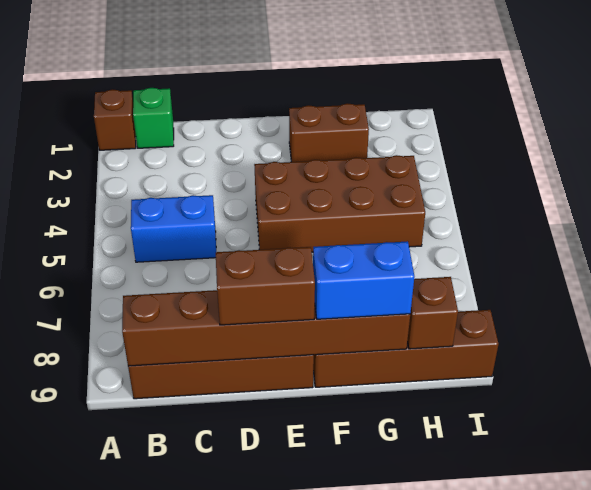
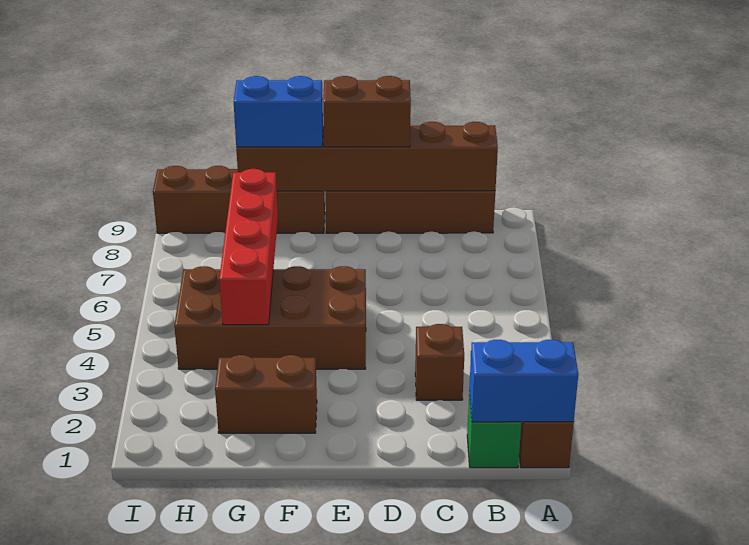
blue brick B5:C5 level 1 -> blue brick A1:B1 level 2
none -> red brick G4:G7 level 2
brown brick H9 level 2 -> brown brick C3 level 1

